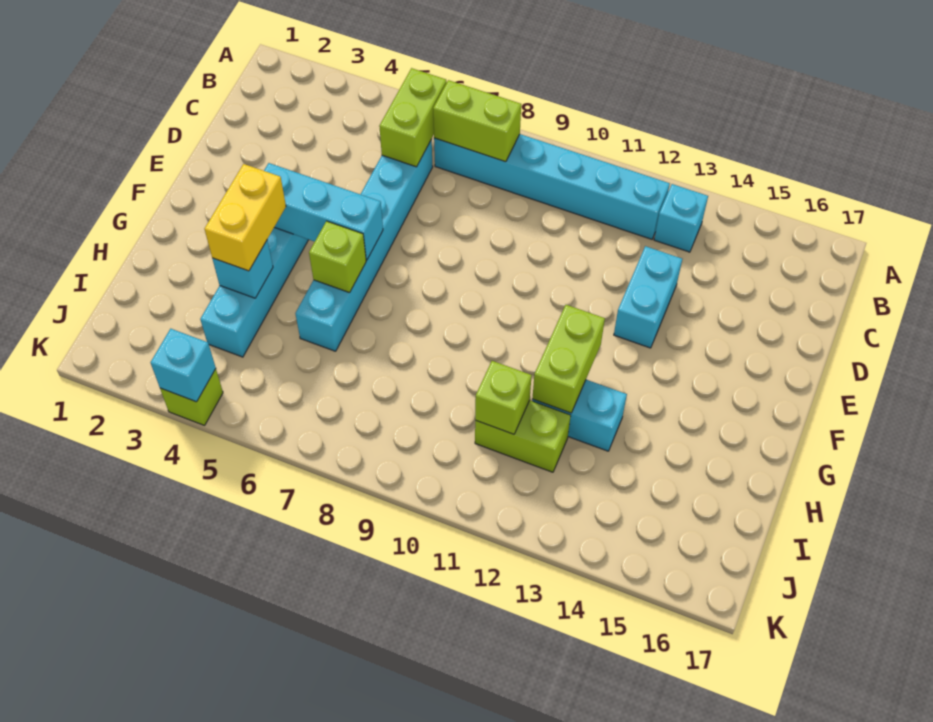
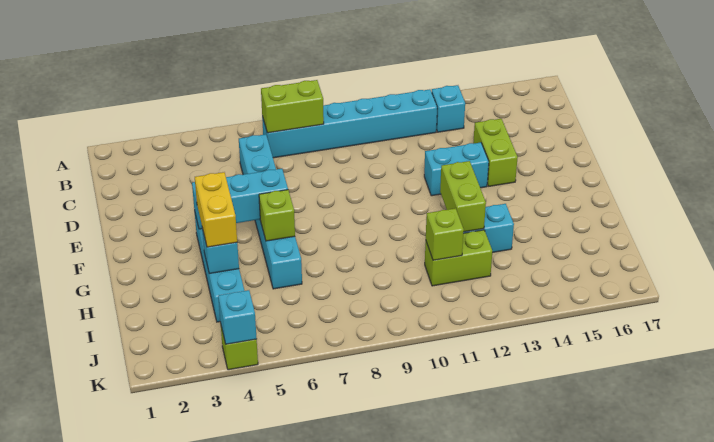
lime brick B6:C6 level 2 -> lime brick D14:E14 level 1
cyan brick D13:E13 level 1 -> cyan brick E12:E13 level 1

